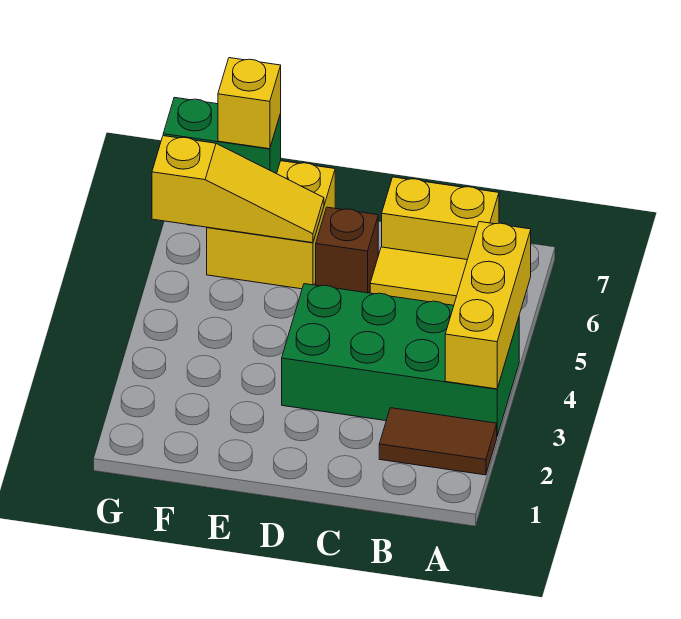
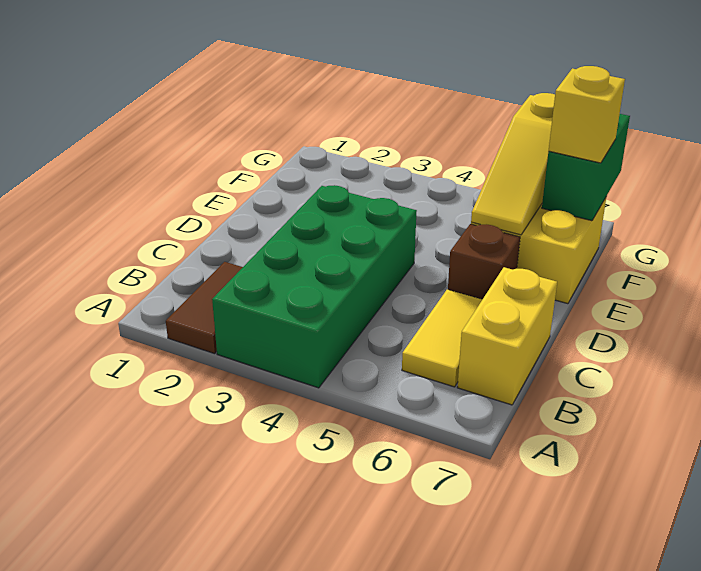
yellow brick A3:A5 level 2 -> none

